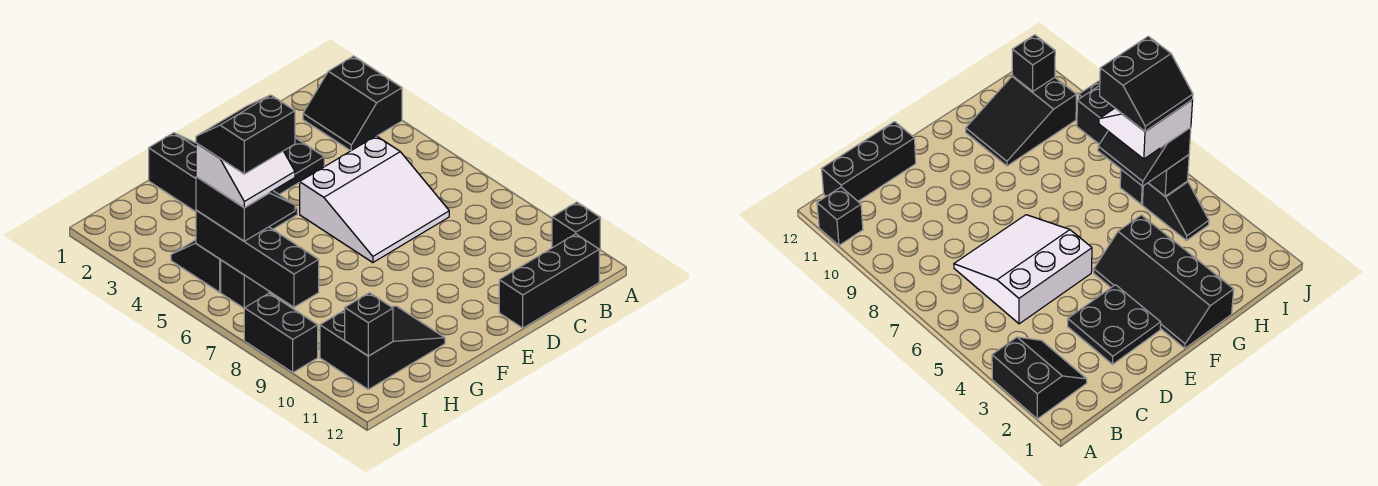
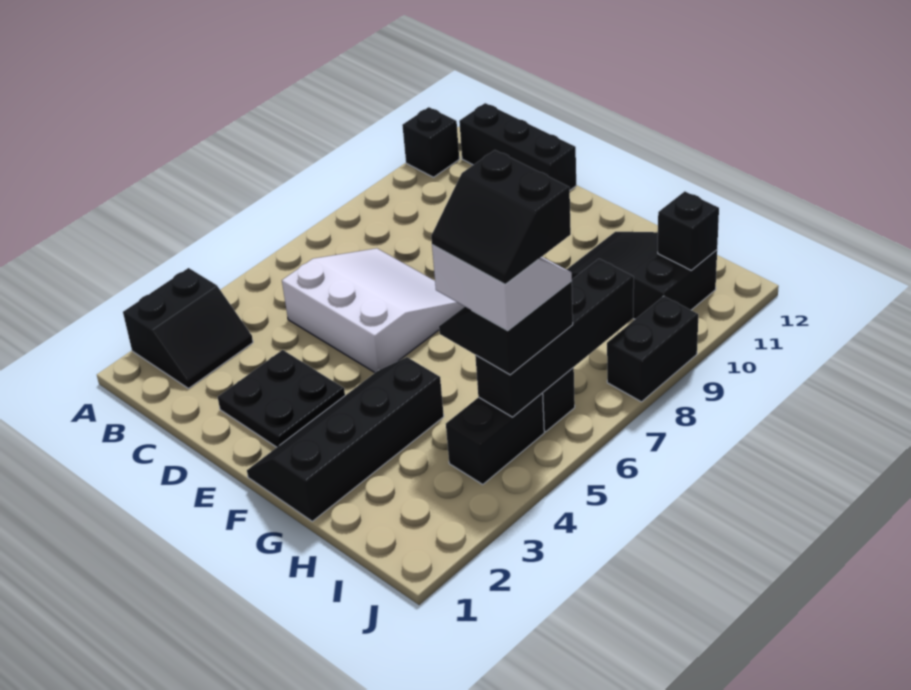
black slope I4:I5 level 1 top 5 -> black brick I4:I5 level 1

